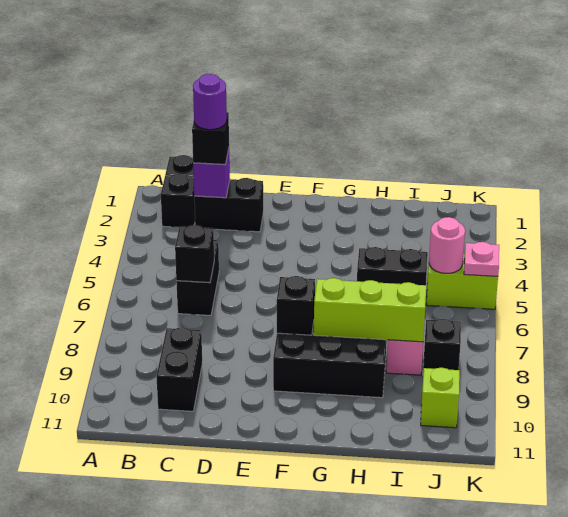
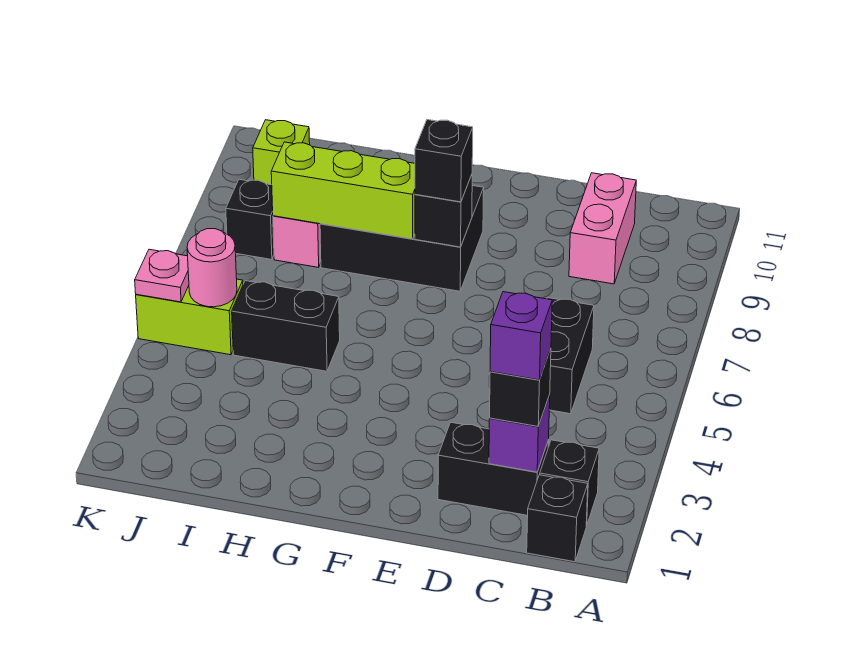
purple round brick C2 level 4 -> purple brick C2 level 4
black brick C6 level 2 -> black brick F8 level 3
black brick C9:C10 level 1 -> pink brick C9:C10 level 1

